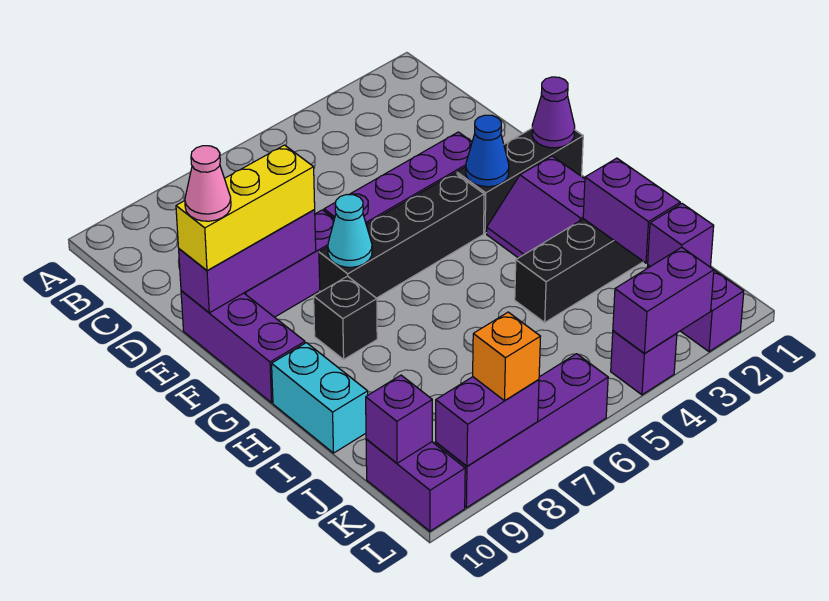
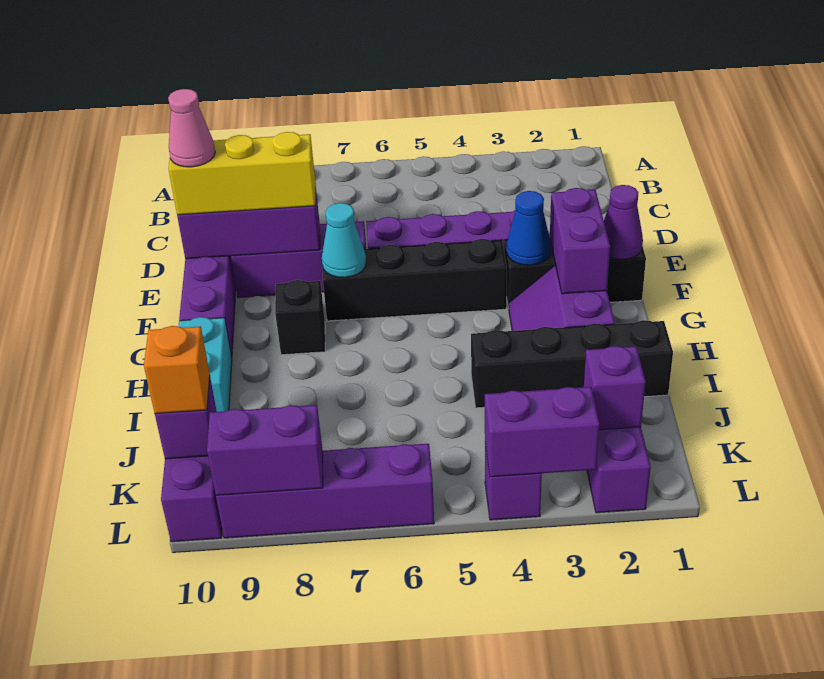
purple brick I2:J2 level 2 -> purple brick F2:G2 level 2
orange brick L8 level 3 -> orange brick K10 level 3

